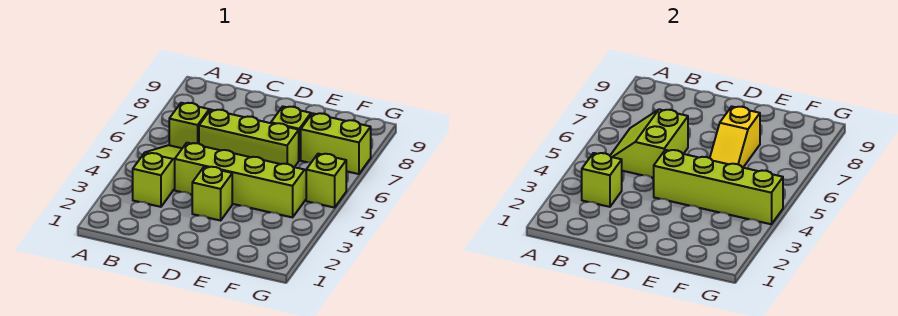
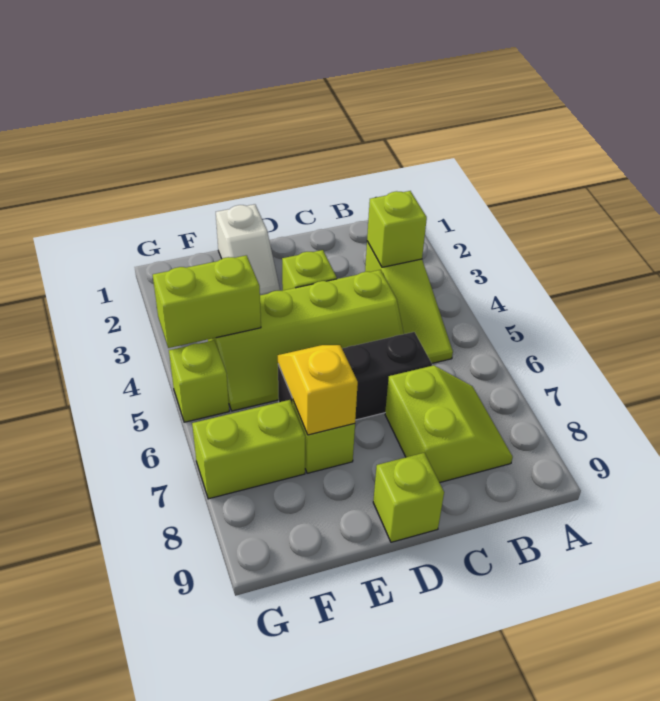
lime slope B5:C6 level 2 top C -> lime slope B7:C8 level 1 top C
lime brick B6 level 1 -> lime brick D9 level 1
lime brick C6:E6 level 1 -> black brick C6:E6 level 1
lime brick D4:G4 level 2 -> lime brick F4:G4 level 2
none -> white slope E1:E2 level 1 top 1

